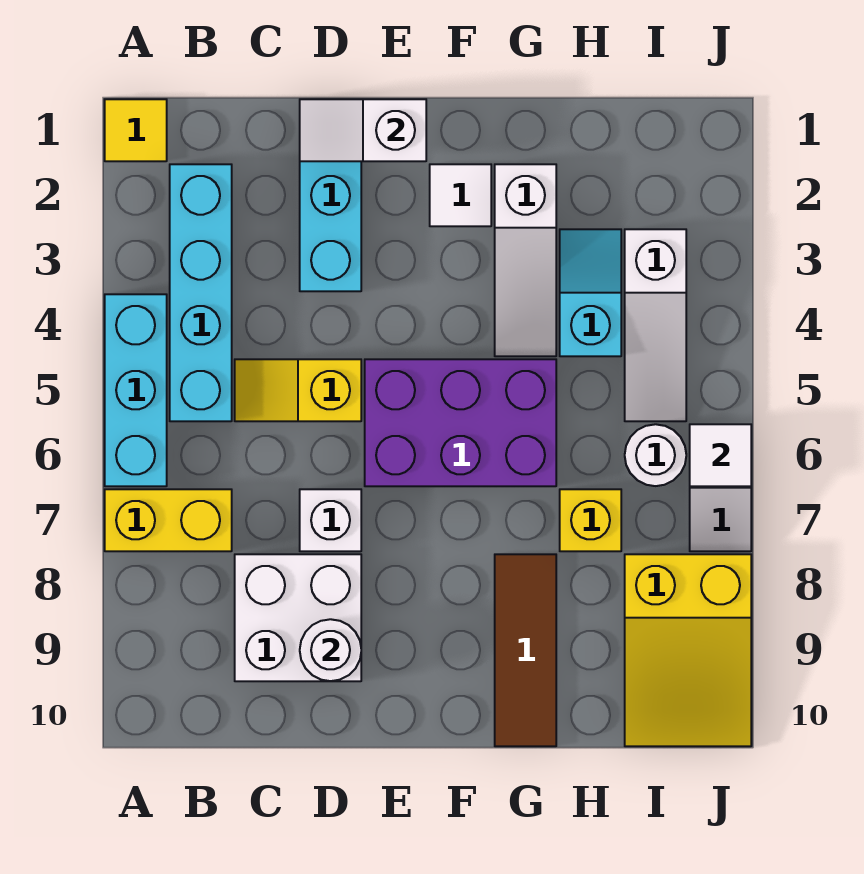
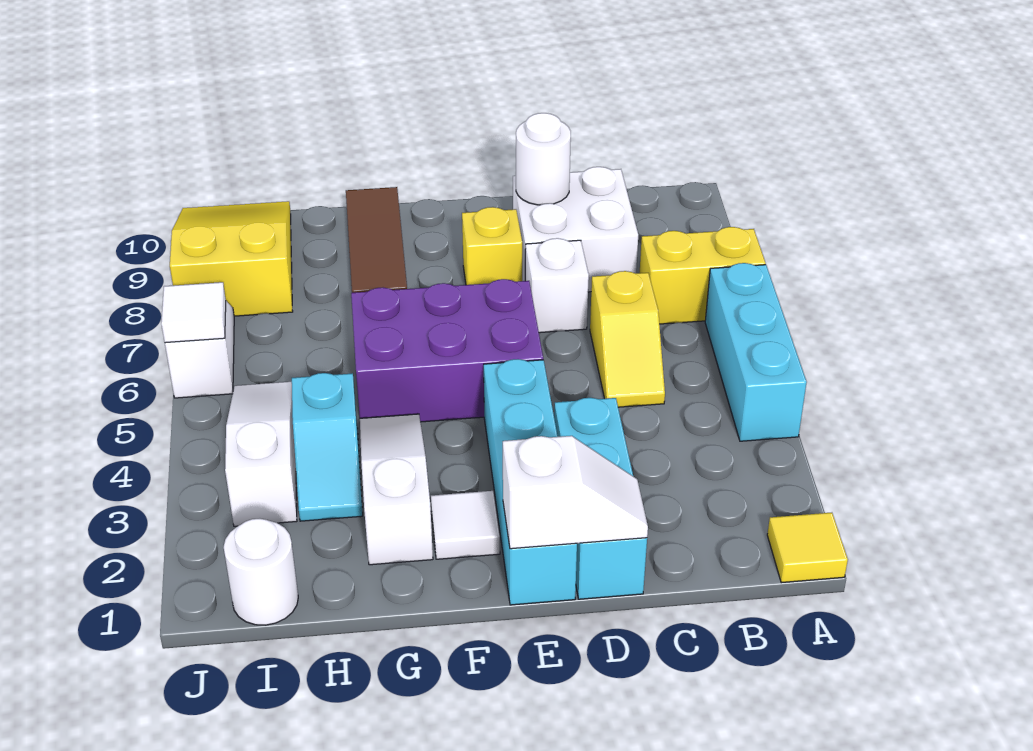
cyan brick B2:B5 level 1 -> cyan brick E1:E4 level 1
yellow slope C5:D5 level 1 top D -> yellow slope C5:C6 level 1 top 6
yellow brick H7 level 1 -> yellow brick E8 level 1
white round brick I6 level 1 -> white round brick I1 level 1

